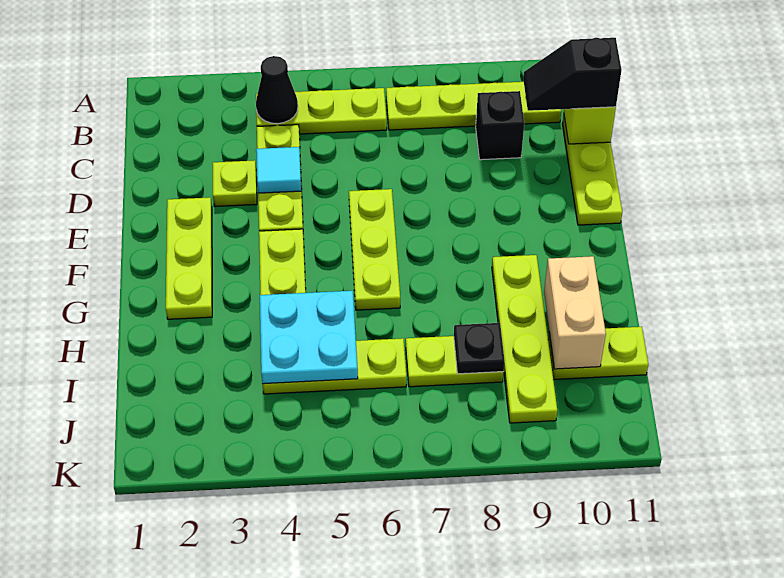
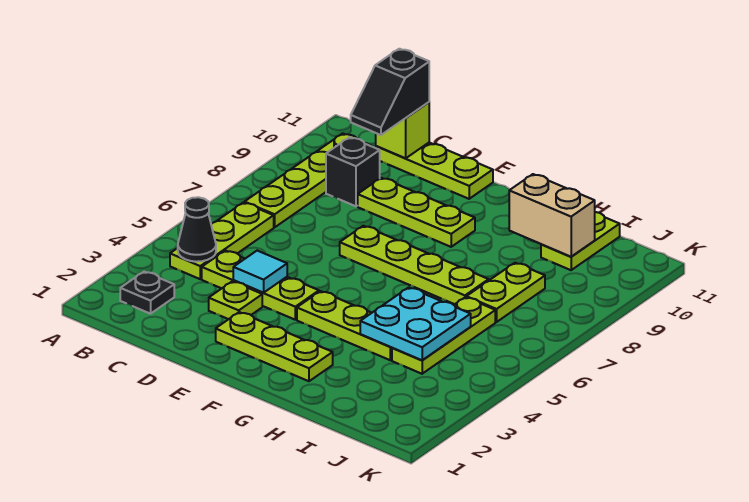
lime plate E6:G6 level 1 -> lime plate D9:F9 level 1
lime plate G9:J9 level 1 -> lime plate E7:H7 level 1
black plate I8 level 2 -> black plate B2 level 1

